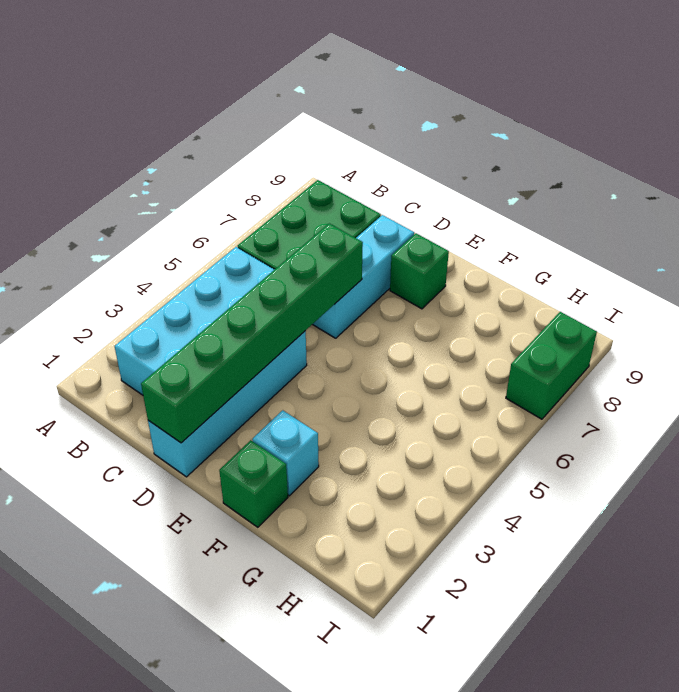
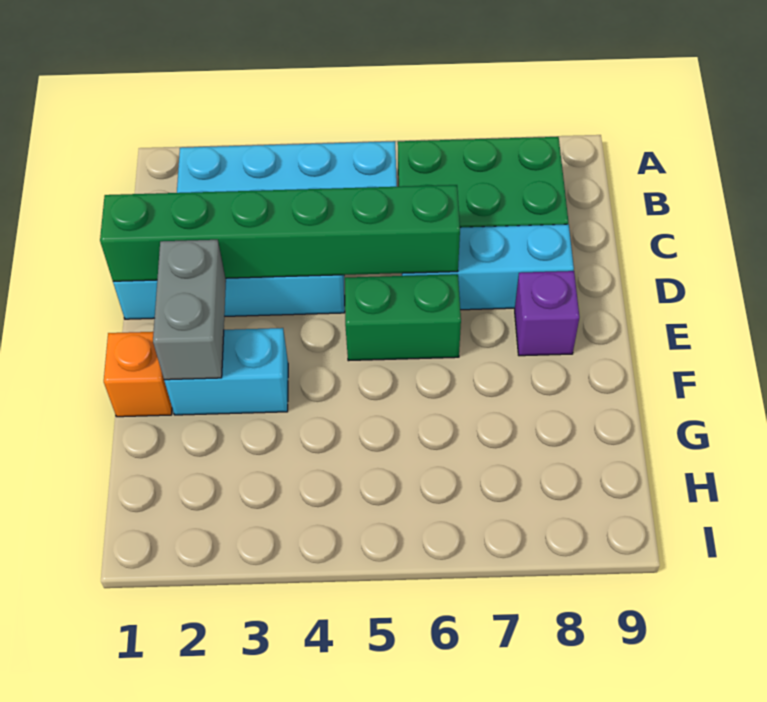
none -> grey brick E2:F2 level 2
green brick E8 level 1 -> purple brick E8 level 1
green brick F1 level 1 -> orange brick F1 level 1
cyan brick F2 level 1 -> cyan brick F2:F3 level 1
green brick I7:I8 level 1 -> green brick E5:E6 level 1

